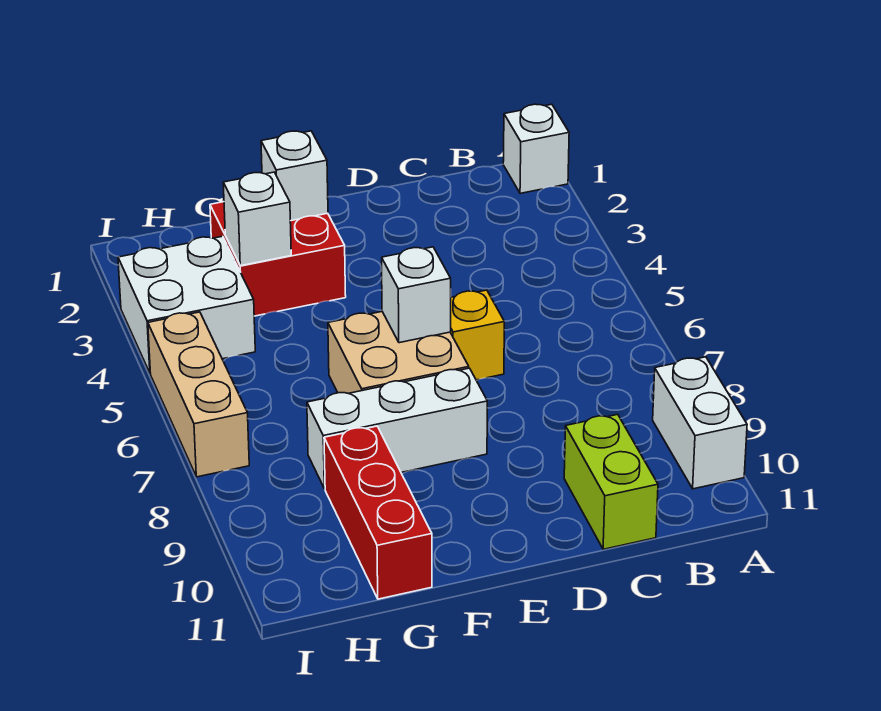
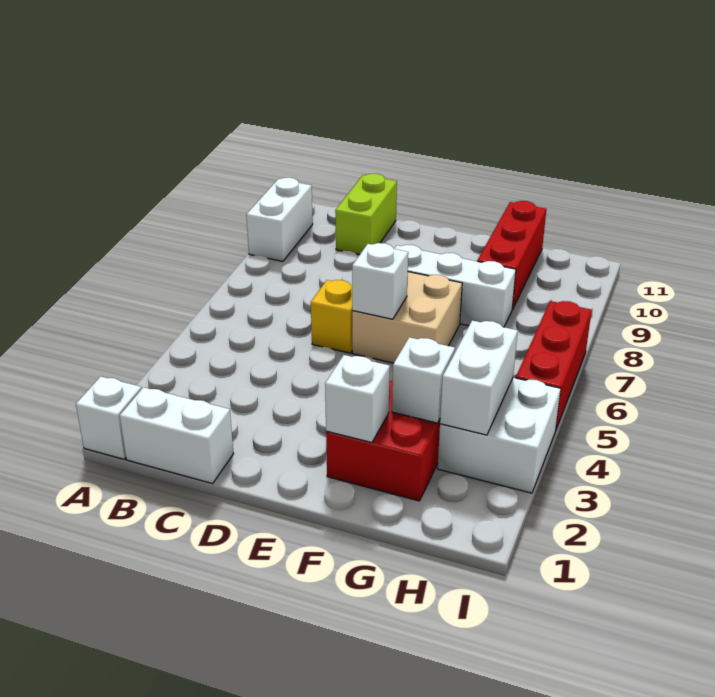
none -> white brick B1:C1 level 1
none -> white brick H3:H4 level 2
tan brick I5:I7 level 1 -> red brick I5:I7 level 1

